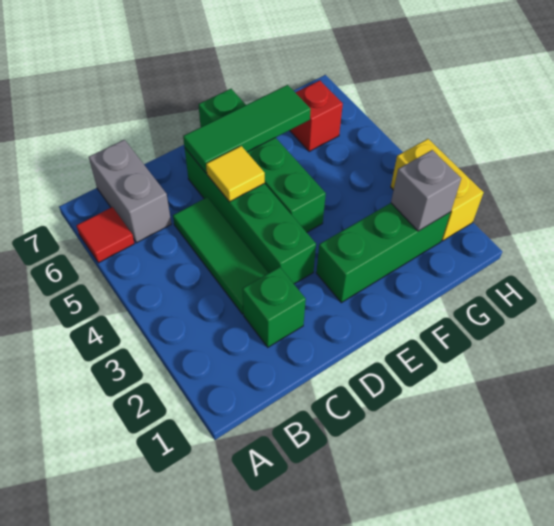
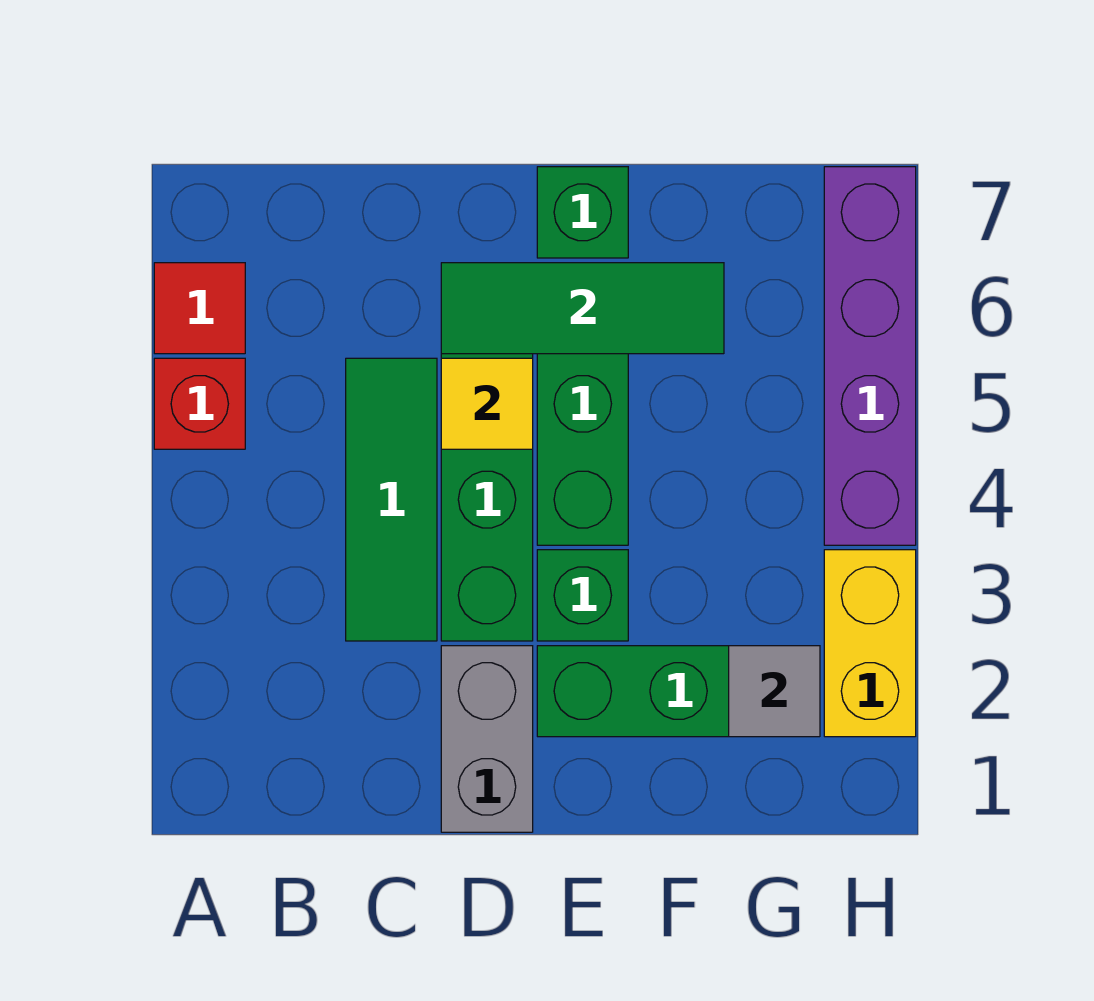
grey brick B6:B7 level 1 -> grey brick D1:D2 level 1
green brick C2 level 1 -> green brick E3 level 1
grey brick G2 level 2 -> grey tile G2 level 2
red brick G6 level 1 -> red brick A5 level 1
none -> purple brick H4:H7 level 1

